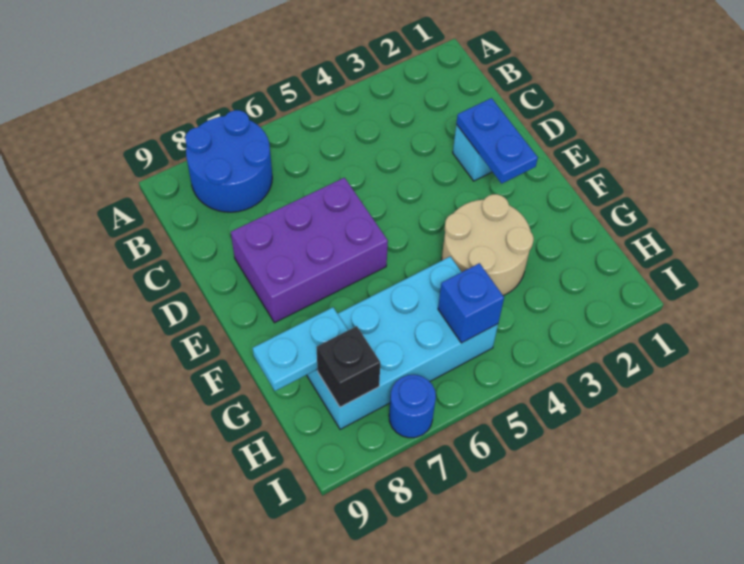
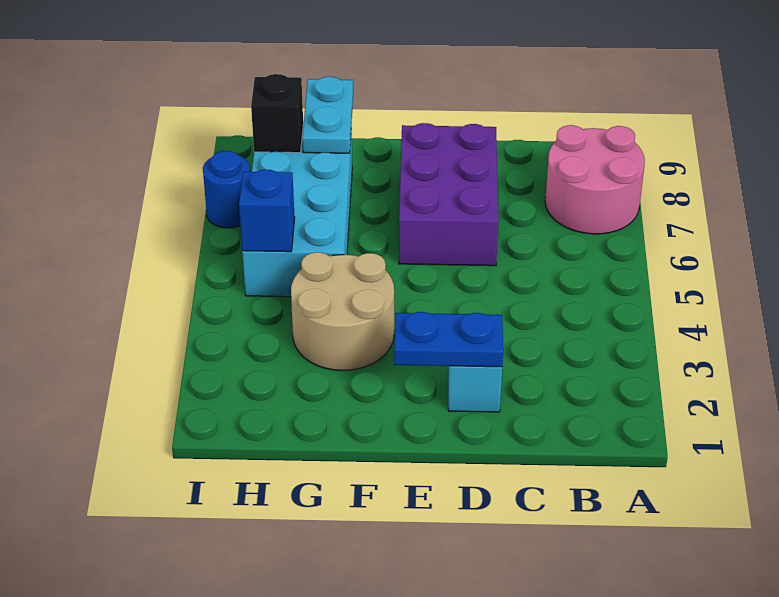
blue round brick A7:B8 level 1 -> pink round brick A7:B8 level 1

